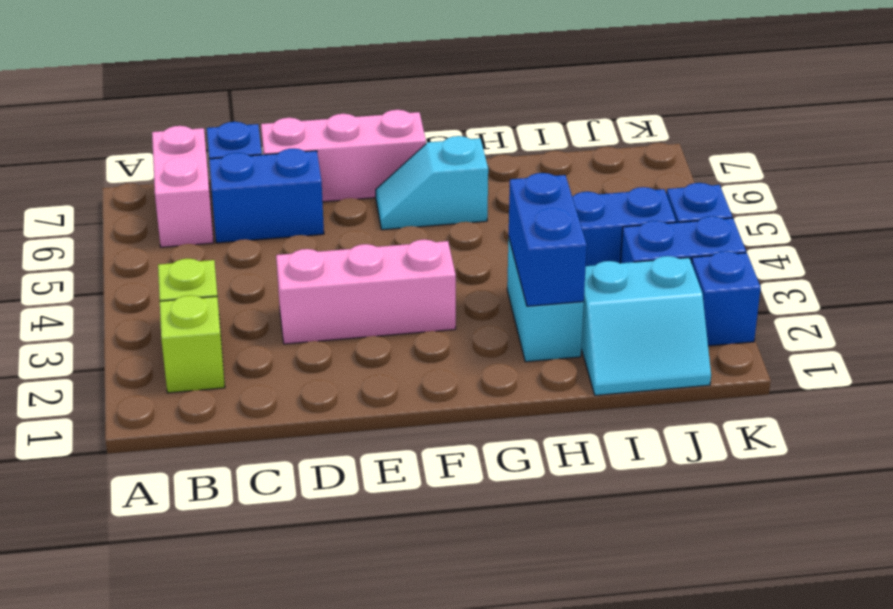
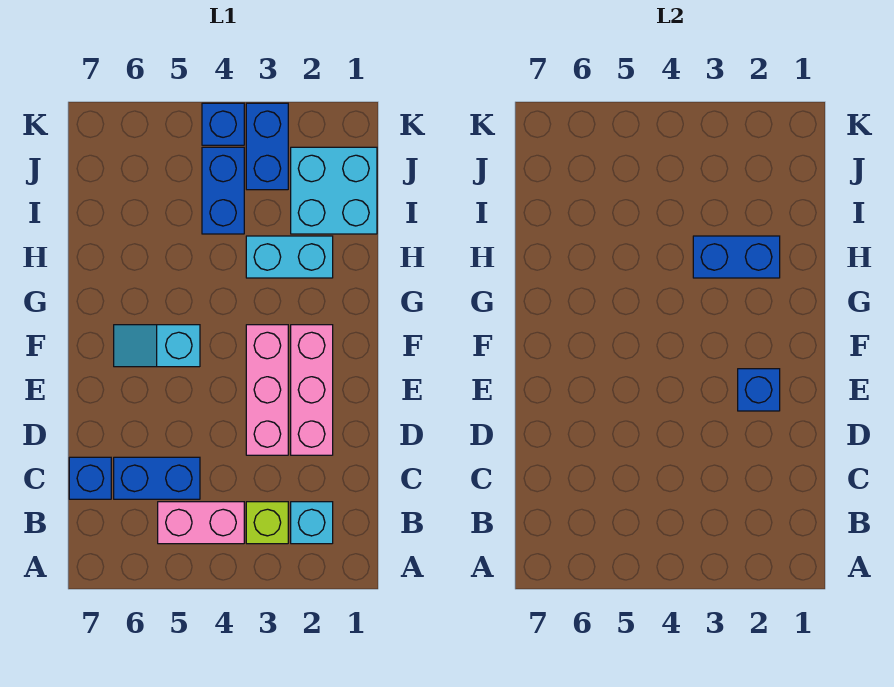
lime brick B2 level 1 -> cyan brick B2 level 1
pink brick B6:B7 level 1 -> pink brick B4:B5 level 1
blue brick C6:D6 level 1 -> blue brick C5:C6 level 1
pink brick D7:F7 level 1 -> pink brick D2:F2 level 1
cyan slope F6:G6 level 1 top G -> cyan slope F5:F6 level 1 top 5
cyan slope I1:J2 level 1 top 2 -> cyan brick I1:J2 level 1
blue brick K2 level 1 -> blue brick E2 level 2

